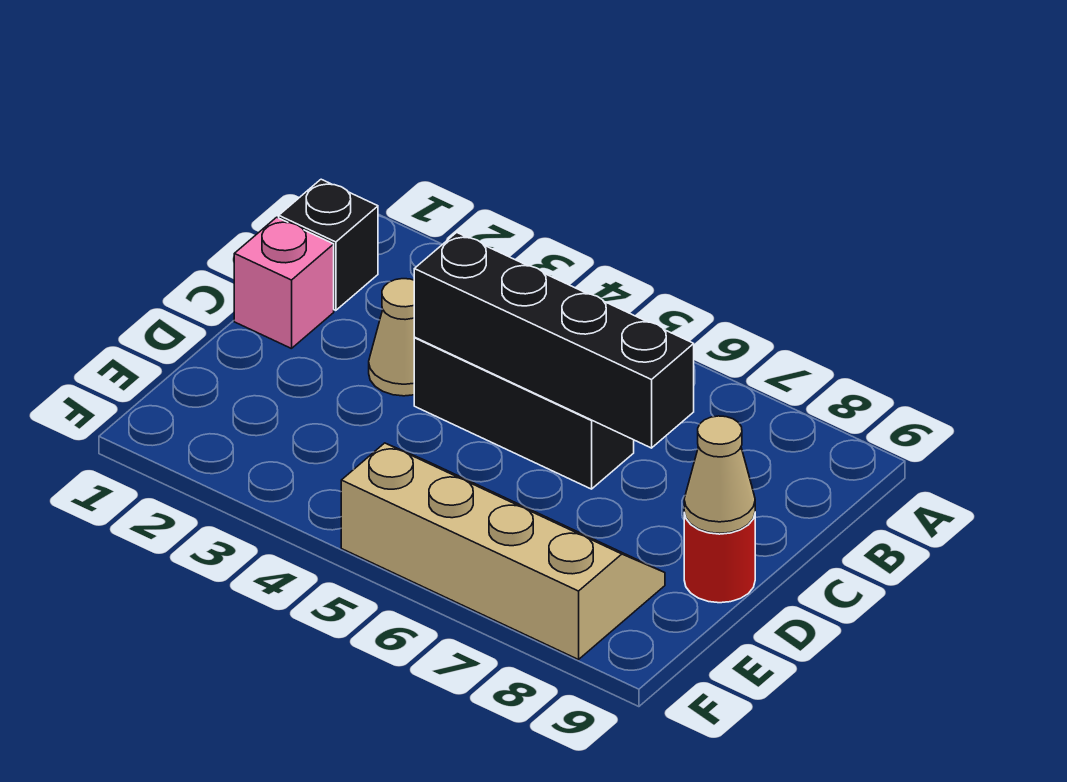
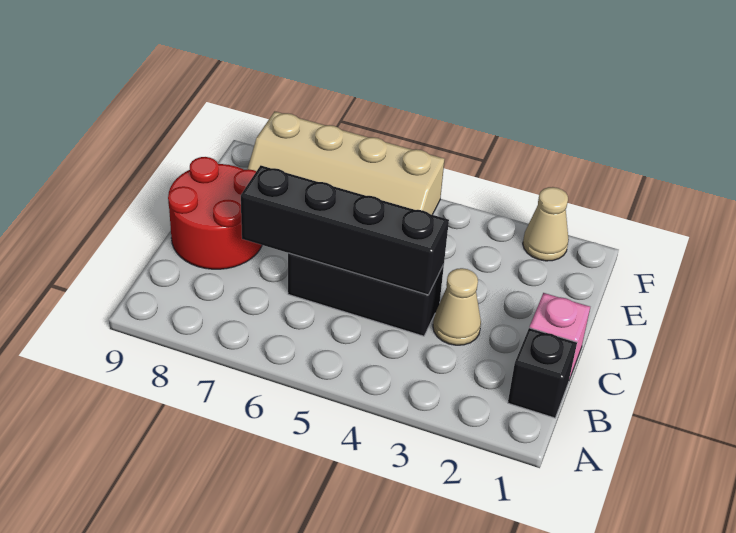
red round brick D9 level 1 -> red round brick C8:D9 level 1
tan cone D9 level 2 -> tan cone F2 level 1

